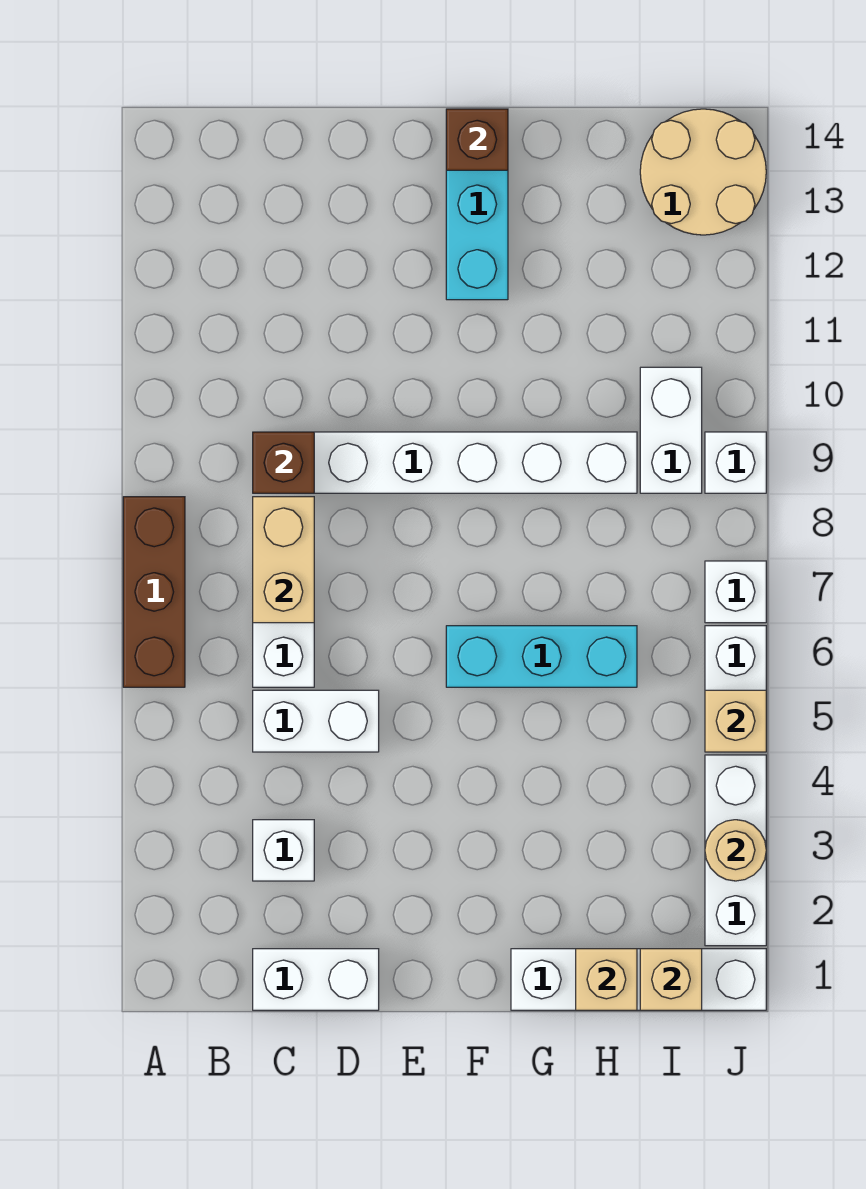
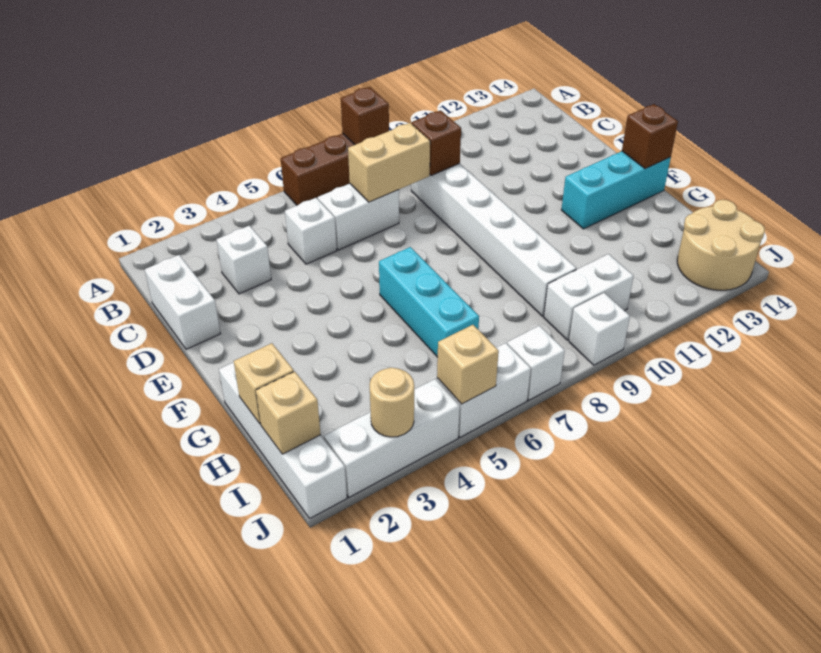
none -> brown brick A8 level 2
white brick C5:D5 level 1 -> white brick C5 level 1

